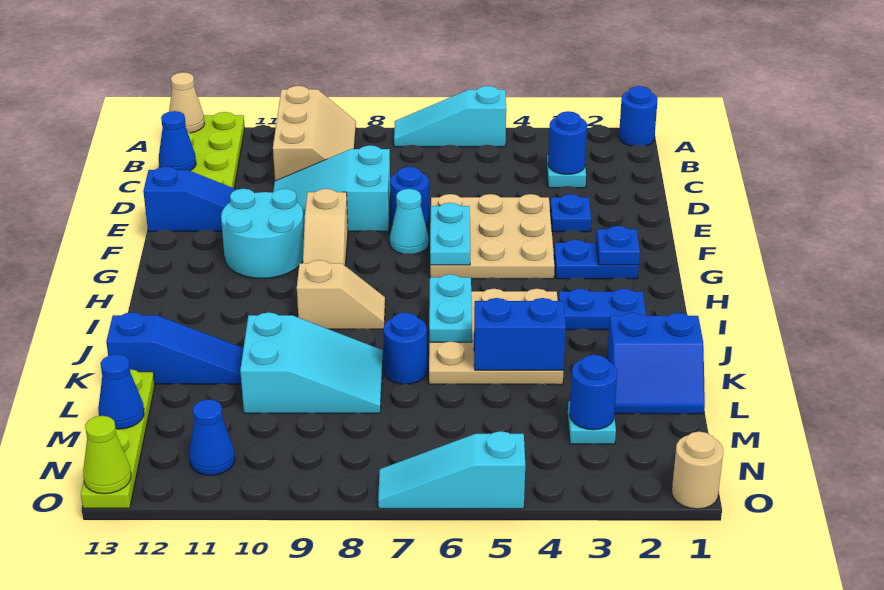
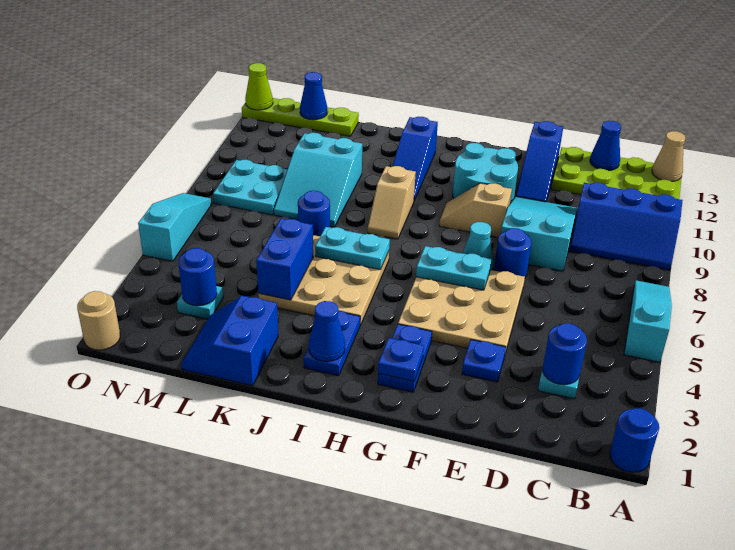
tan slope A9:C10 level 1 top 10 -> blue slope A9:C10 level 1 top 10
tan slope F9:H9 level 1 top F -> tan slope F9:G9 level 1 top F
blue slope K11:K13 level 1 top 13 -> blue slope I10:I12 level 1 top 12
none -> cyan plate M8:N9 level 1
blue cone N11 level 1 -> blue cone I2 level 2

